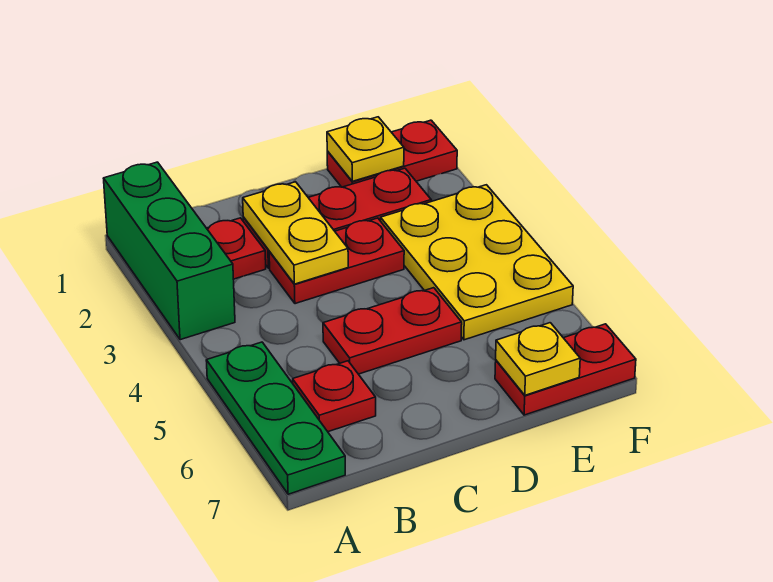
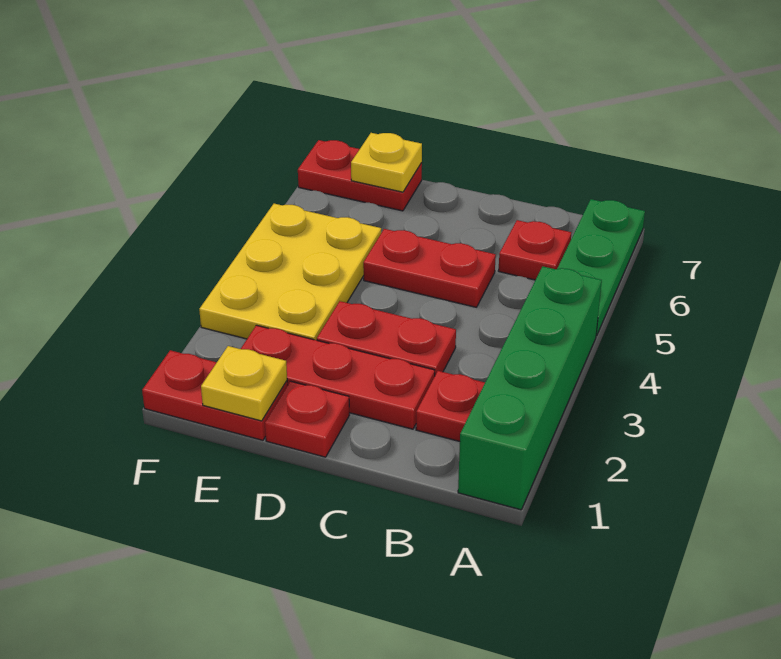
green brick A1:A3 level 1 -> green brick A1:A4 level 1
yellow plate C2:C3 level 2 -> none
none -> red plate D1 level 1

